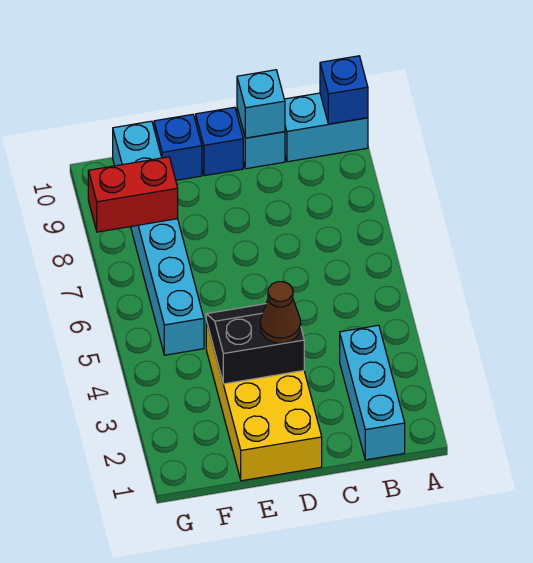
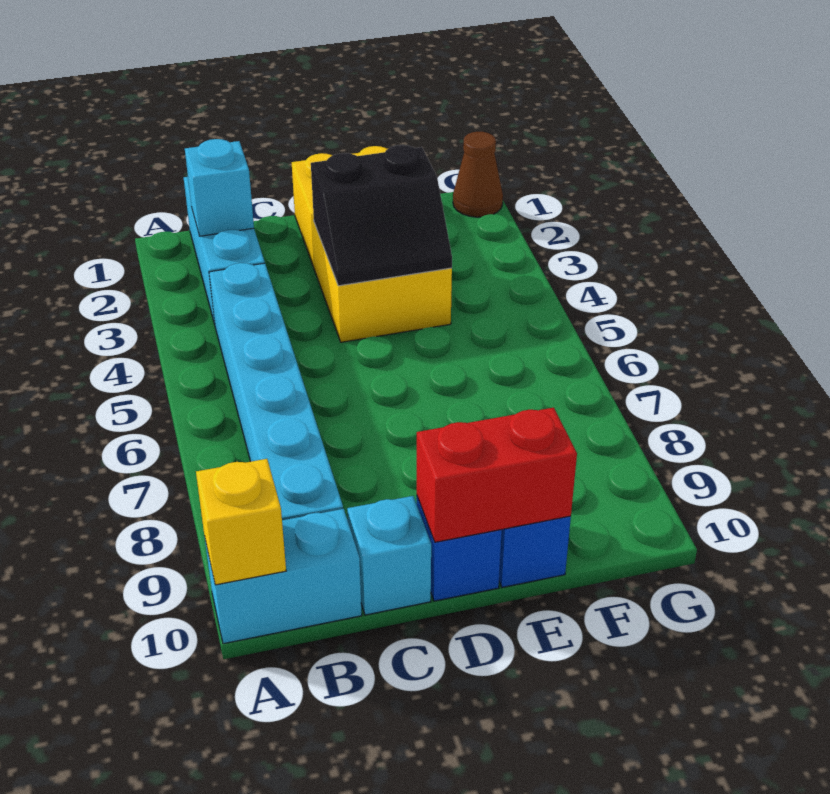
blue brick A10 level 2 -> yellow brick A10 level 2
cyan brick C10 level 2 -> cyan brick B2 level 2
brown cone D3 level 3 -> brown cone G1 level 1
cyan brick F5:F10 level 1 -> cyan brick B4:B9 level 1
red brick F8:G8 level 2 -> red brick D10:E10 level 2

